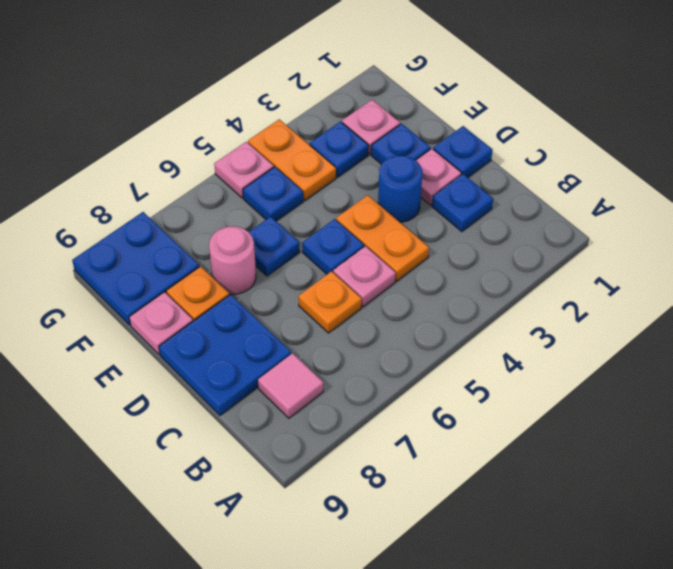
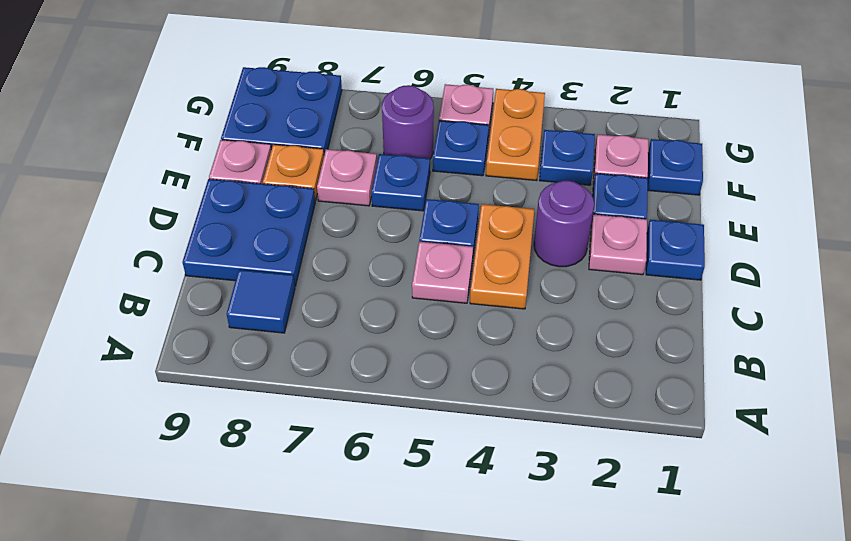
pink tile B8 level 1 -> blue tile B8 level 1
blue plate C2 level 1 -> blue plate F1 level 1
orange plate C6 level 1 -> none
blue round brick D3 level 1 -> purple round brick D3 level 1
pink round brick E7 level 1 -> pink plate E7 level 1
none -> purple round brick F6 level 1

